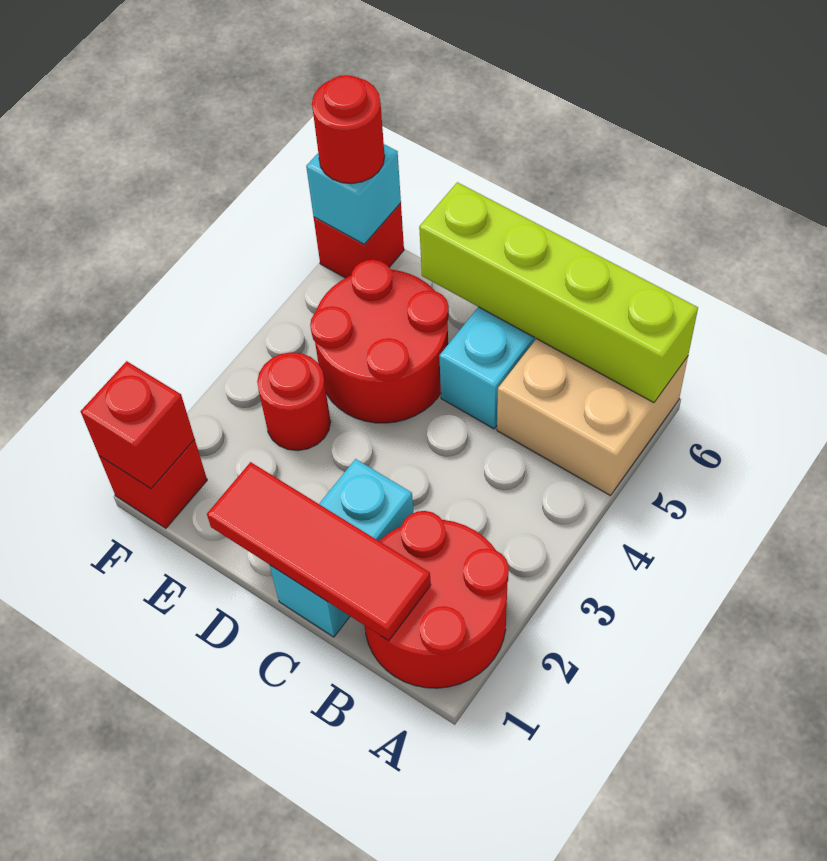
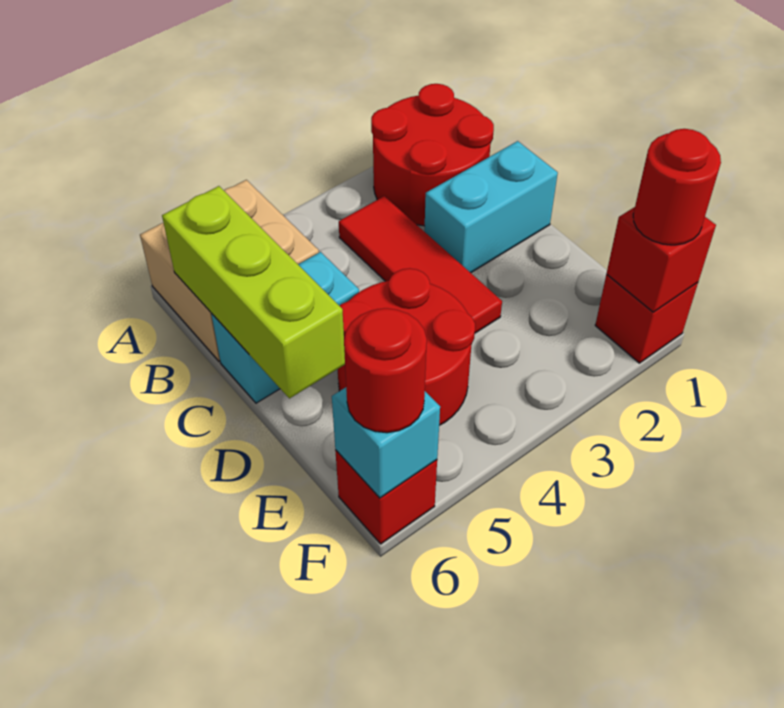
lime brick A6:D6 level 2 -> lime brick B6:D6 level 2
red tile B1:D1 level 2 -> red tile B3:D3 level 1
red round brick E3 level 1 -> red round brick F1 level 3

